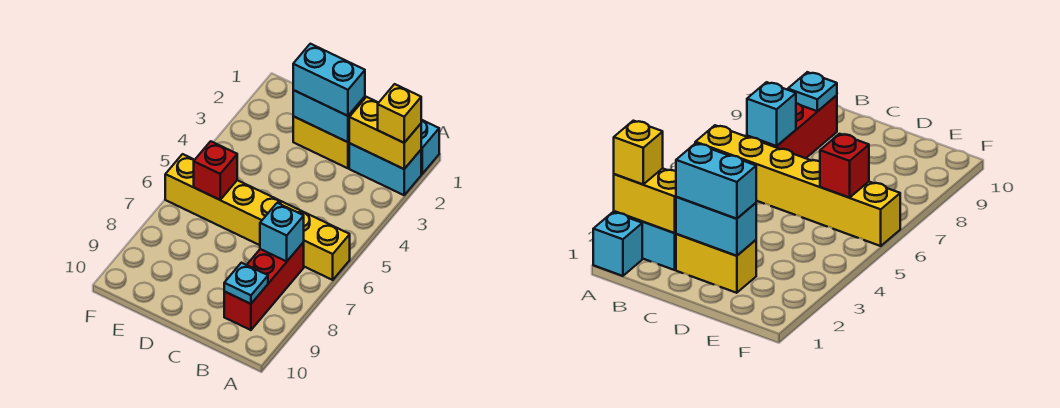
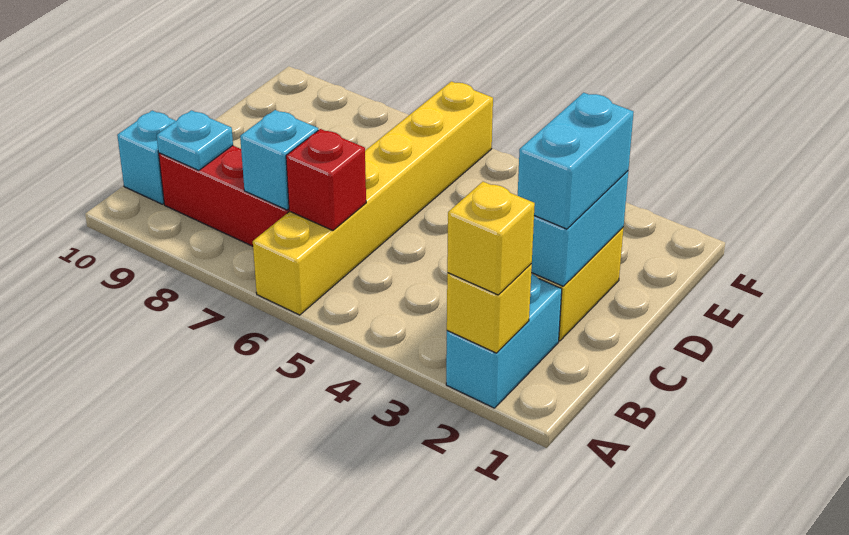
cyan brick A1 level 1 -> cyan brick B10 level 1
yellow brick A2:B2 level 2 -> yellow brick A2 level 2
red brick E6 level 2 -> red brick B6 level 2

